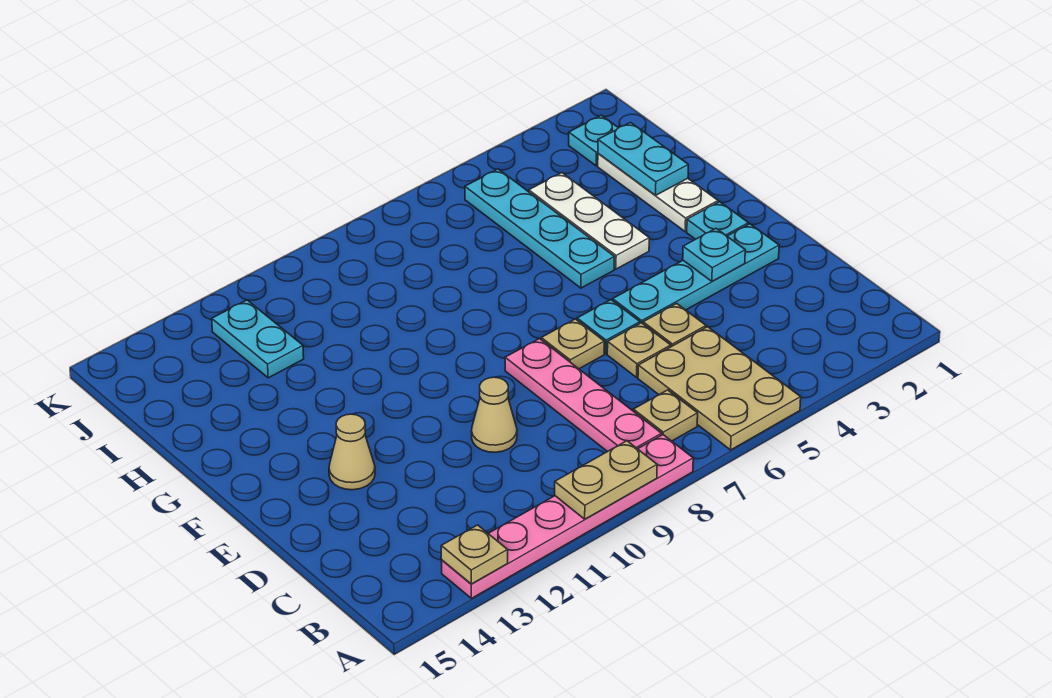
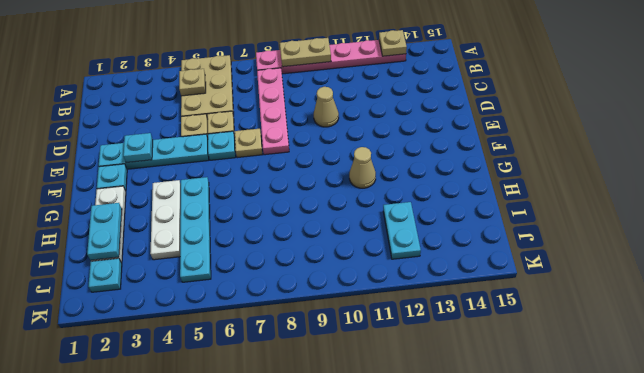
tan plate B7 level 1 -> tan plate B5 level 2
tan cone E13 level 1 -> tan cone G11 level 1

